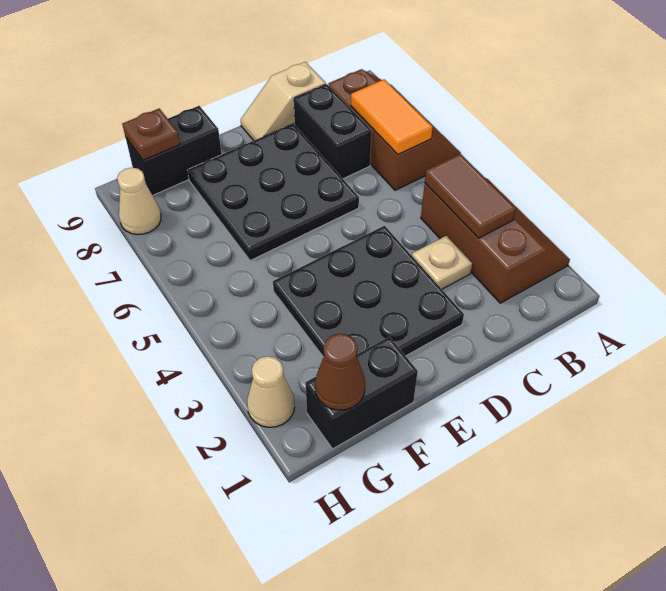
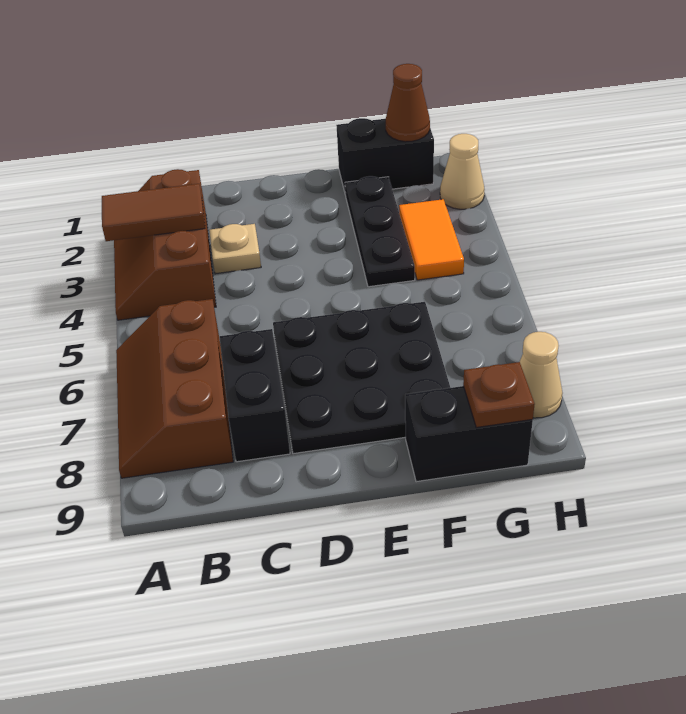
brown tile B3:B4 level 2 -> brown tile A3:B3 level 2
orange tile B6:B7 level 2 -> orange tile G3:G4 level 1
tan slope C9:D9 level 1 top C -> none
black plate D2:F4 level 1 -> black plate F2:F4 level 1

